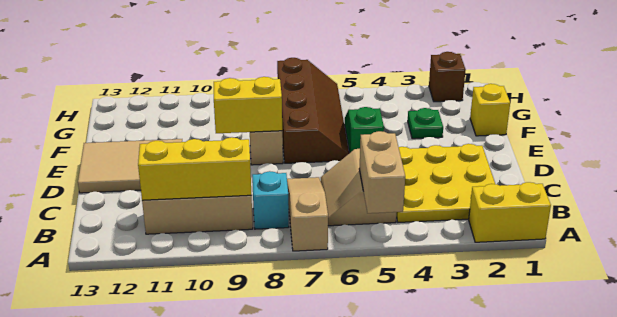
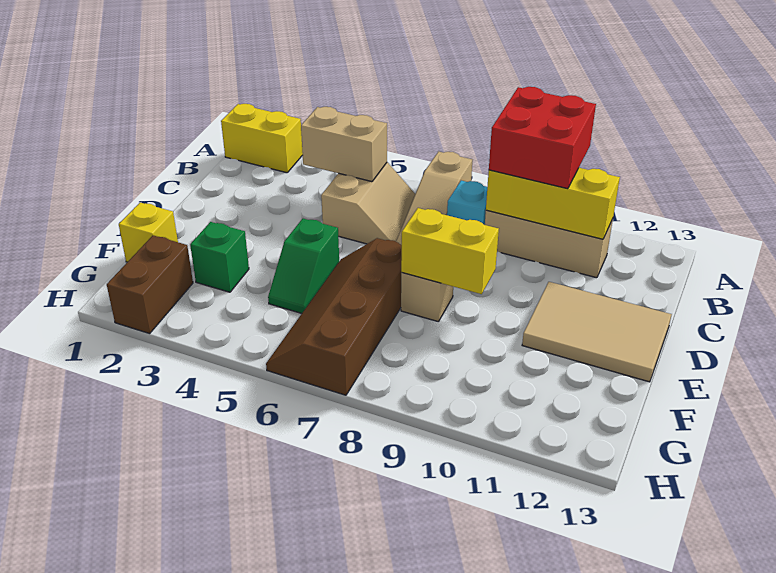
tan brick A5:B5 level 2 -> tan brick B4:B5 level 2
none -> red brick A9:B10 level 3
yellow plate B2:D4 level 1 -> none
green plate F3 level 1 -> green brick F3 level 1
brown brick H2 level 1 -> brown brick G2:H2 level 1

